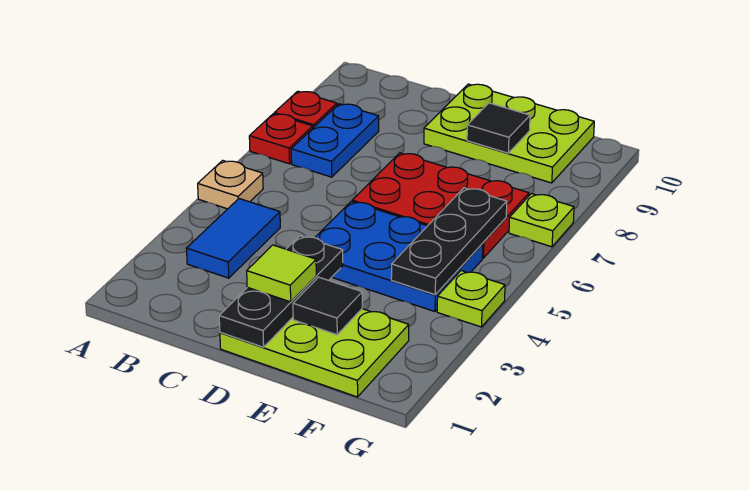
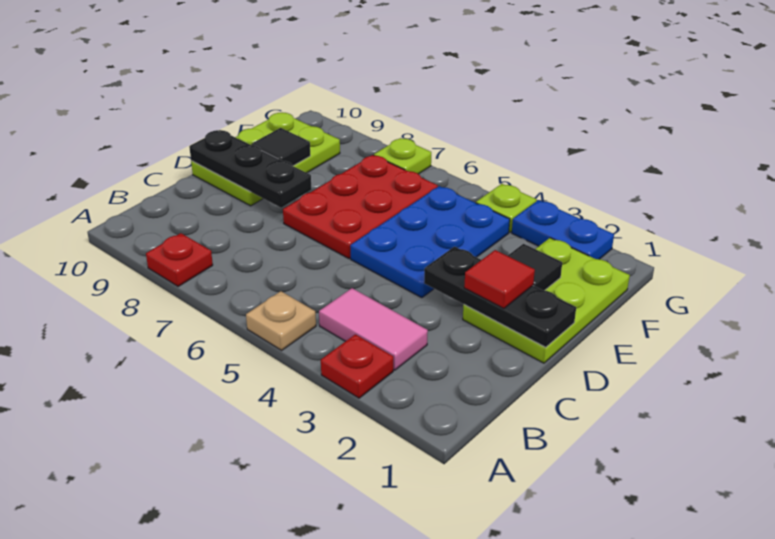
red plate A7 level 1 -> red plate A3 level 1
blue tile B3:B4 level 1 -> pink tile B3:B4 level 1
blue plate B7:B8 level 1 -> blue plate G2:G3 level 1
lime tile D2 level 3 -> red tile D2 level 3
black plate F4:F6 level 2 -> black plate D8:D10 level 2

